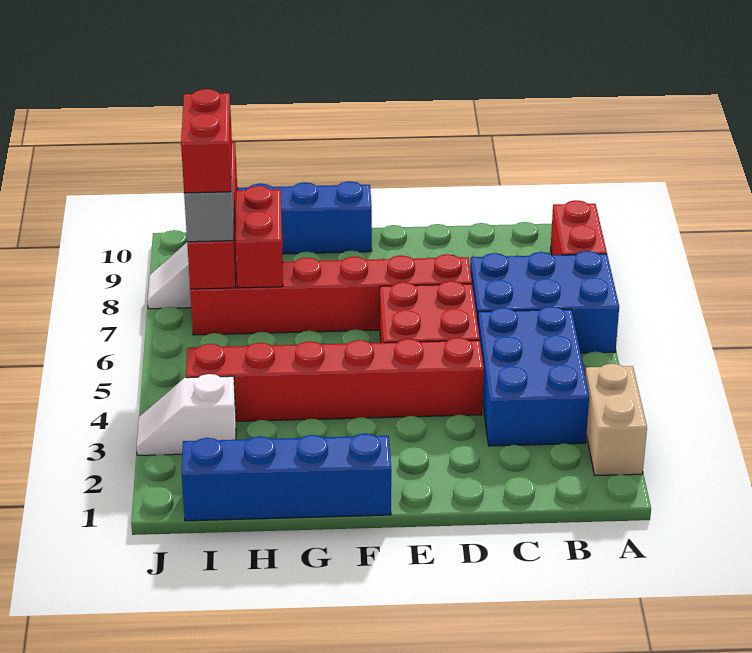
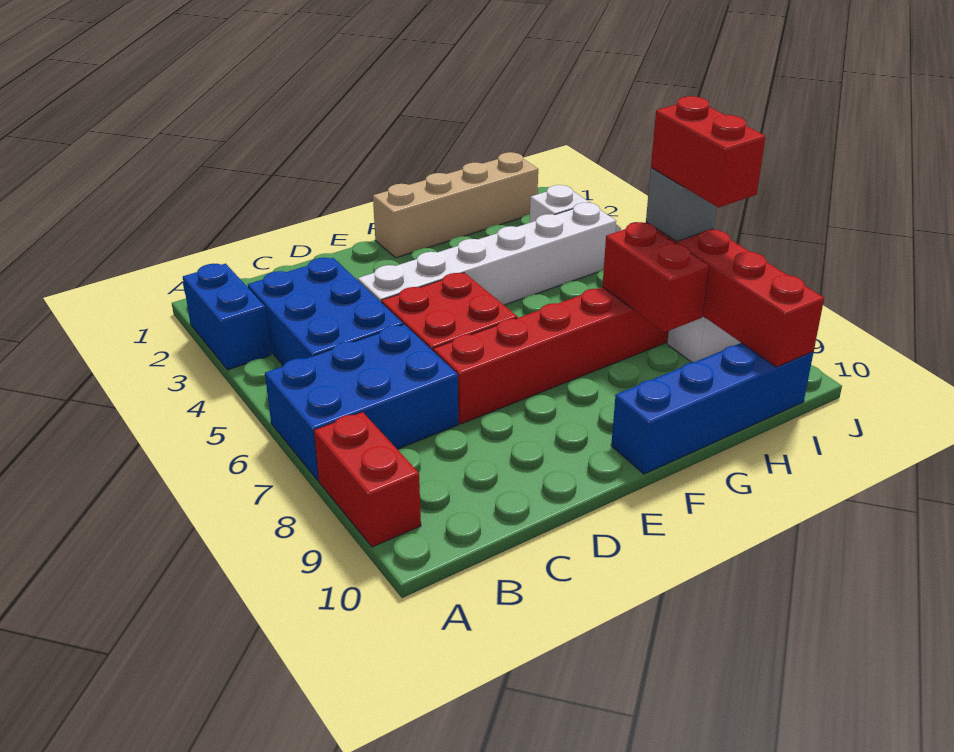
tan brick A2:A3 level 1 -> blue brick A2:A3 level 1
red brick D4:I4 level 1 -> white brick D4:I4 level 1
blue brick F1:I1 level 1 -> tan brick F1:I1 level 1

